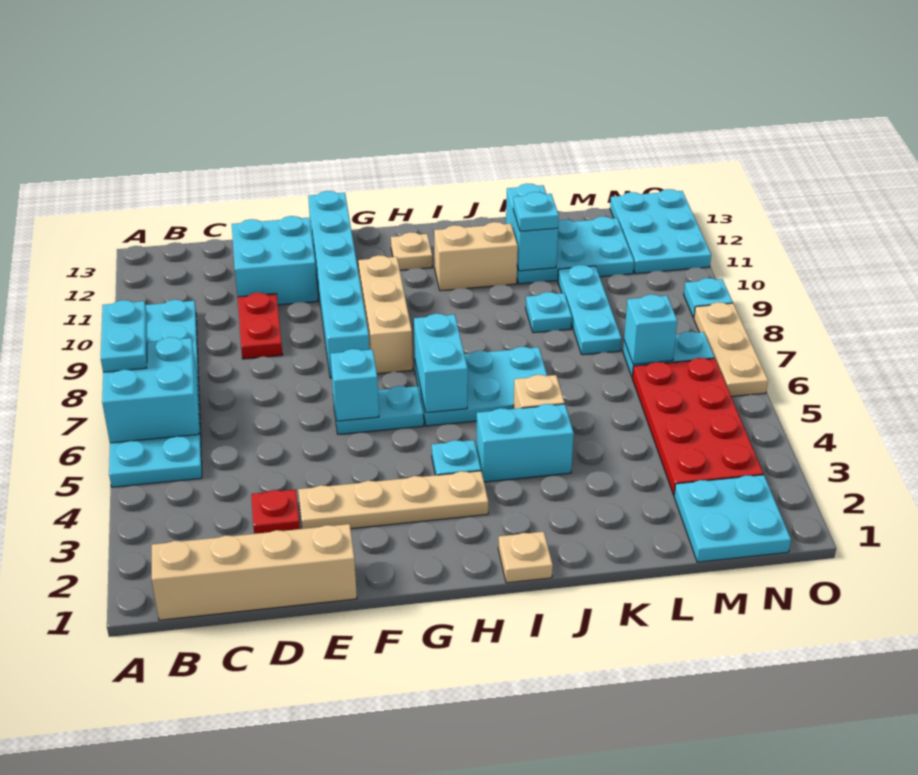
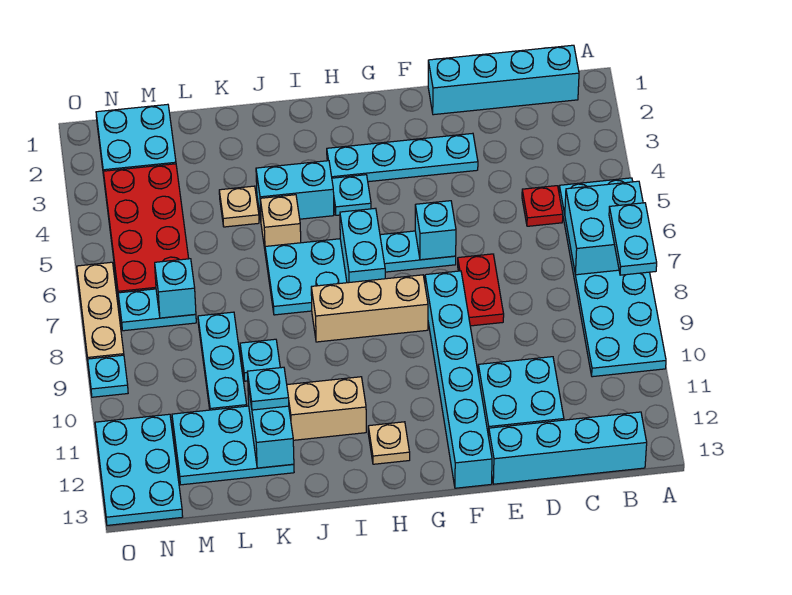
tan brick B1:E1 level 1 -> cyan brick B1:E1 level 1
none -> cyan brick B13:E13 level 1
red plate D3 level 1 -> red plate C5 level 1
red plate D9:D10 level 1 -> red plate E7:E8 level 1
tan plate E3:H3 level 1 -> cyan plate E3:H3 level 1
tan brick G8:G10 level 1 -> tan brick G8:I8 level 1
tan plate I1 level 1 -> tan plate K4 level 1

